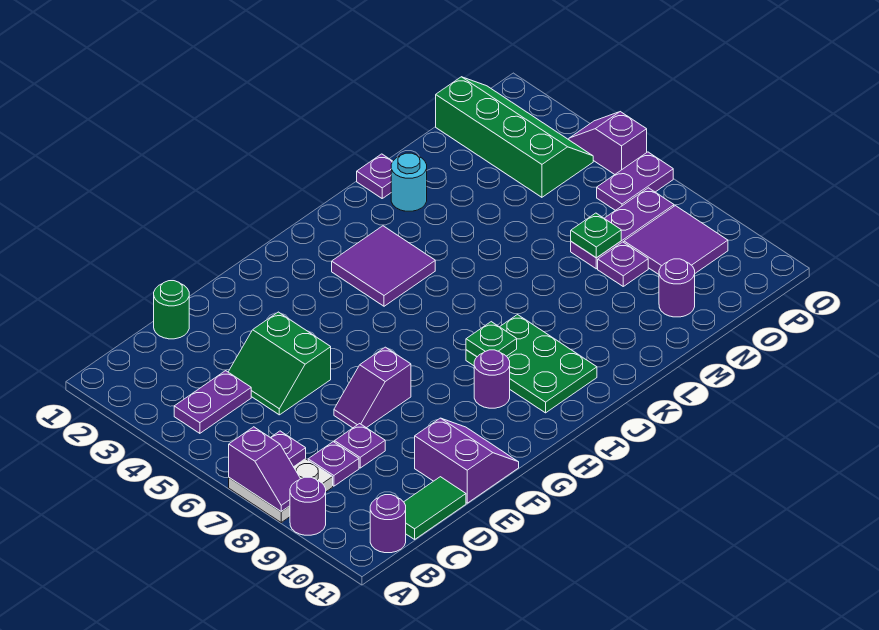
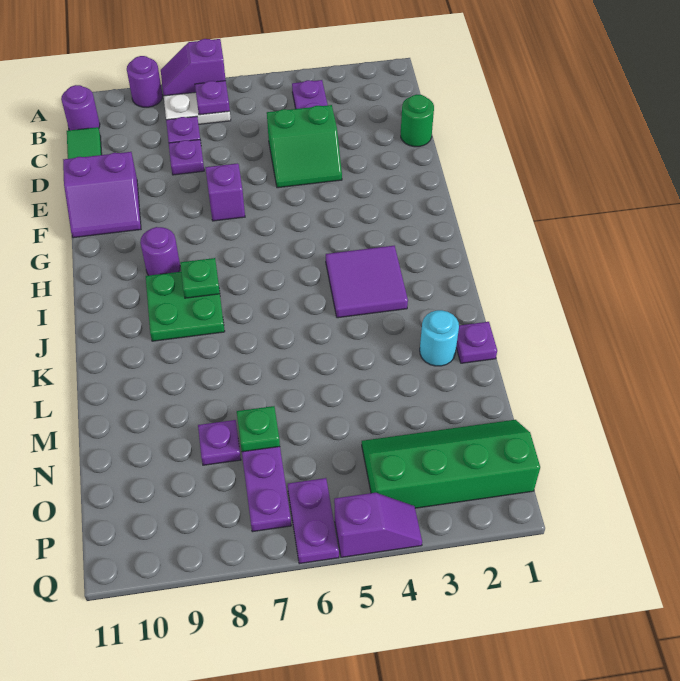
green slope D4:E5 level 1 top E -> green slope D4:E5 level 1 top D
green plate I8:J10 level 1 -> green plate I8:J9 level 1
purple round brick N10 level 1 -> none
green slope O1:P4 level 1 top O -> green slope O1:P4 level 1 top P
purple tile O8:P9 level 1 -> none

